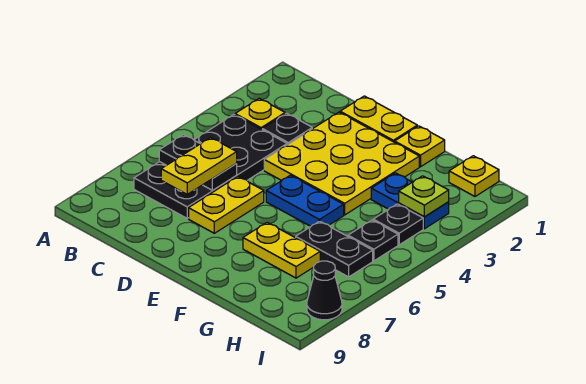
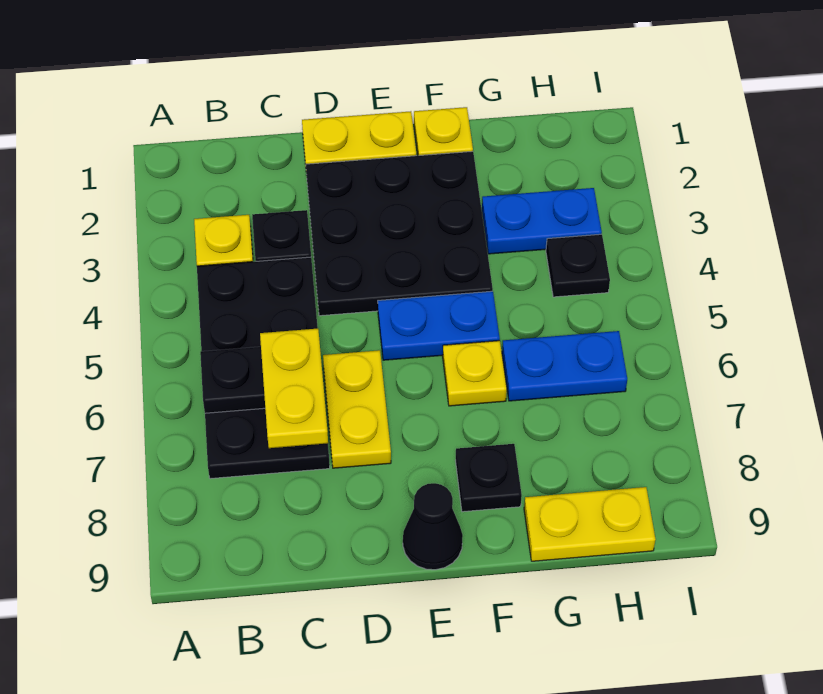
yellow plate D2:F4 level 1 -> black plate D2:F4 level 1
yellow plate F7:G7 level 1 -> yellow plate G9:H9 level 1
black plate G6:H6 level 1 -> blue plate G6:H6 level 1
yellow plate H1 level 1 -> yellow plate F6 level 1
lime plate H3 level 2 -> none
black plate H5 level 1 -> black plate F8 level 1
black cone I8 level 1 -> black cone E9 level 1

